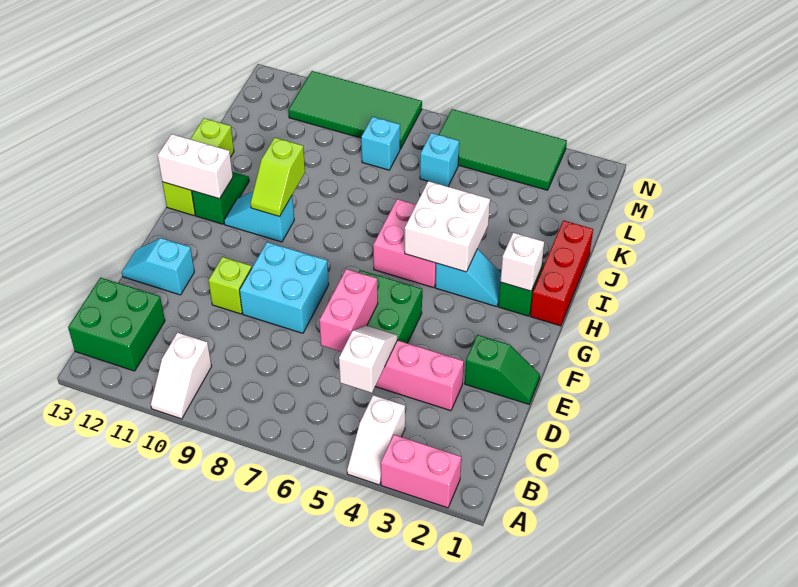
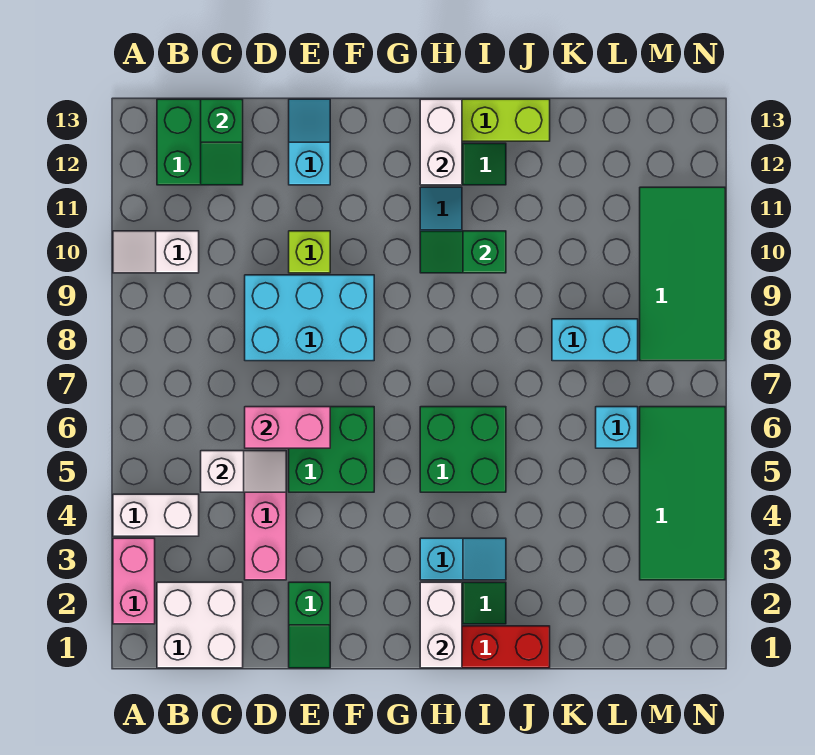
white slope A4:B4 level 1 top B -> white brick A4:B4 level 1
none -> green slope C12:C13 level 2 top 13
cyan brick E8:F9 level 1 -> cyan brick D8:F9 level 1
white brick H2 level 2 -> white brick H1:H2 level 2
cyan slope H3:H4 level 1 top 4 -> cyan slope H3:I3 level 1 top H
white brick H4:I5 level 2 -> white brick B1:C2 level 1
pink brick H5:I6 level 1 -> green brick H5:I6 level 1
lime slope H10:I10 level 2 top I -> green slope H10:I10 level 2 top I
cyan brick L8 level 1 -> cyan brick K8:L8 level 1

